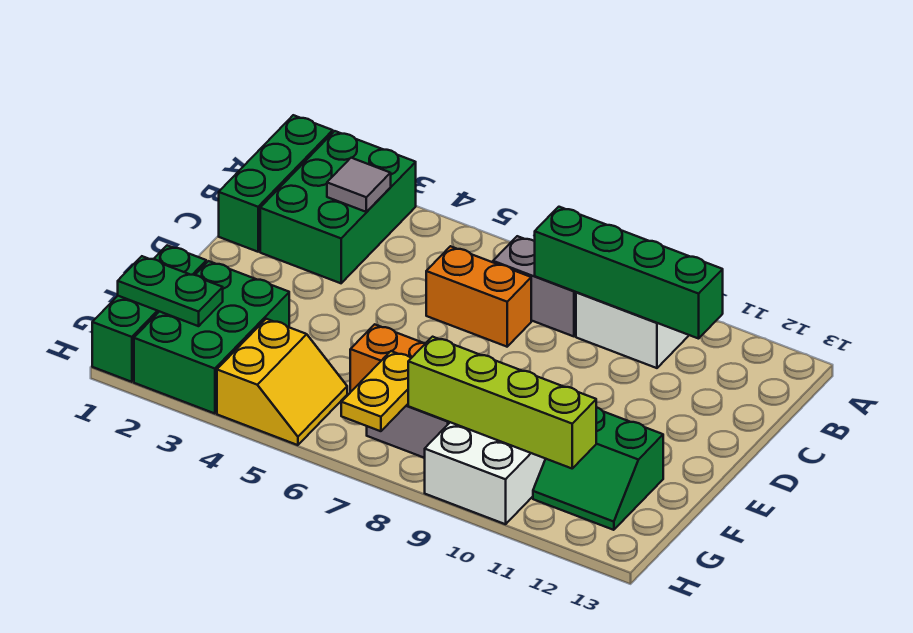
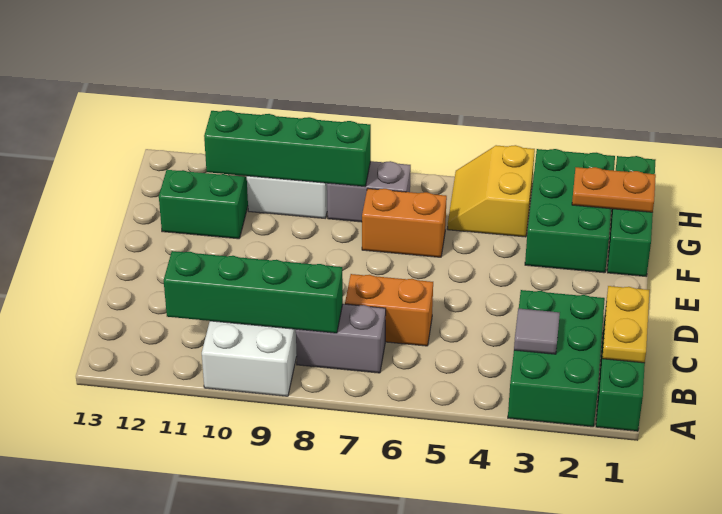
green plate G1:G2 level 2 -> orange plate G1:G2 level 2
yellow plate G7:H7 level 2 -> yellow plate B1:C1 level 2
lime brick G8:G11 level 2 -> green brick G8:G11 level 2

